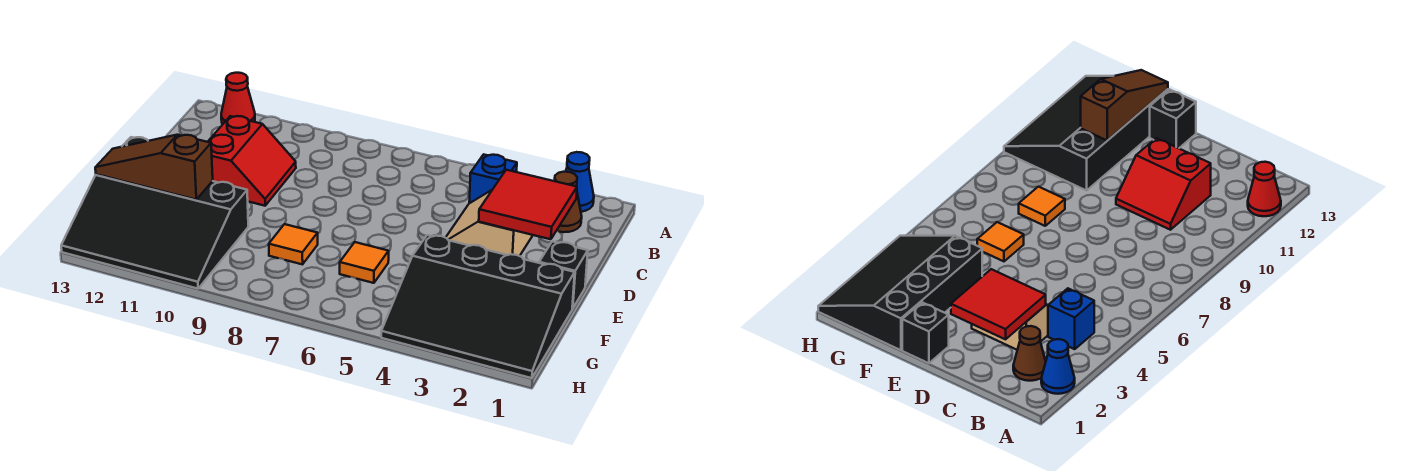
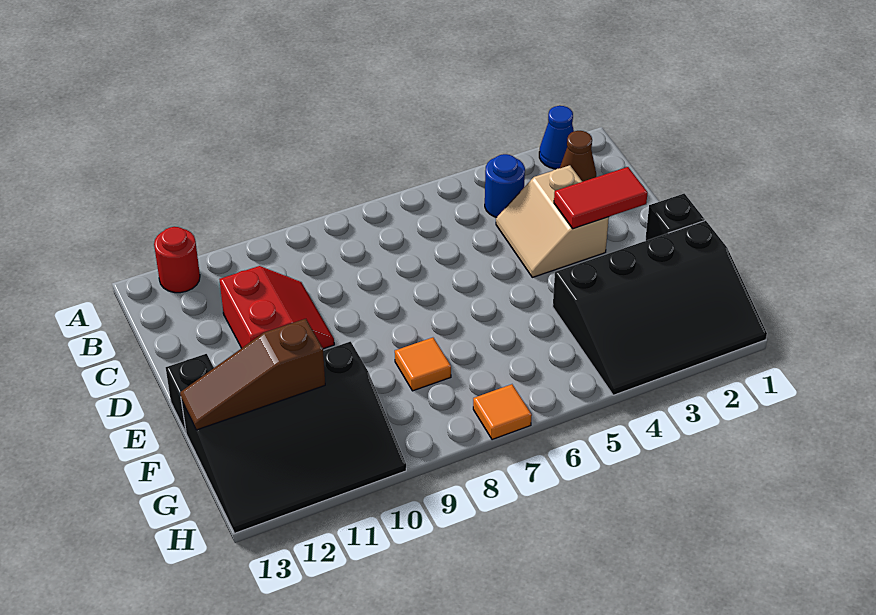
red cone A12 level 1 -> red round brick A12 level 1
blue brick B4 level 1 -> blue round brick B4 level 1
red tile C2:D3 level 2 -> red tile D2:D3 level 2
orange tile F6 level 1 -> orange tile H7 level 1

